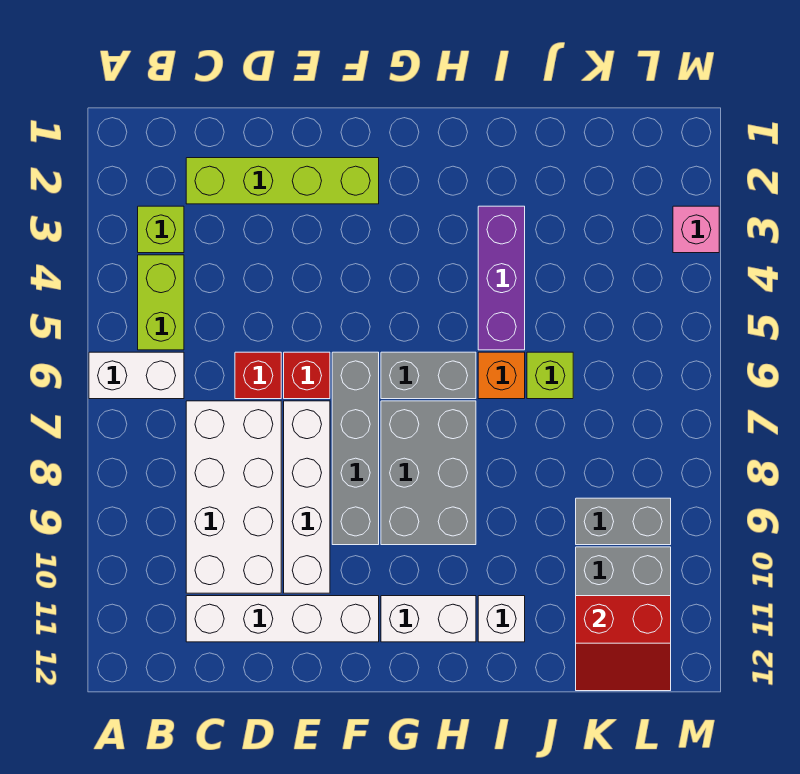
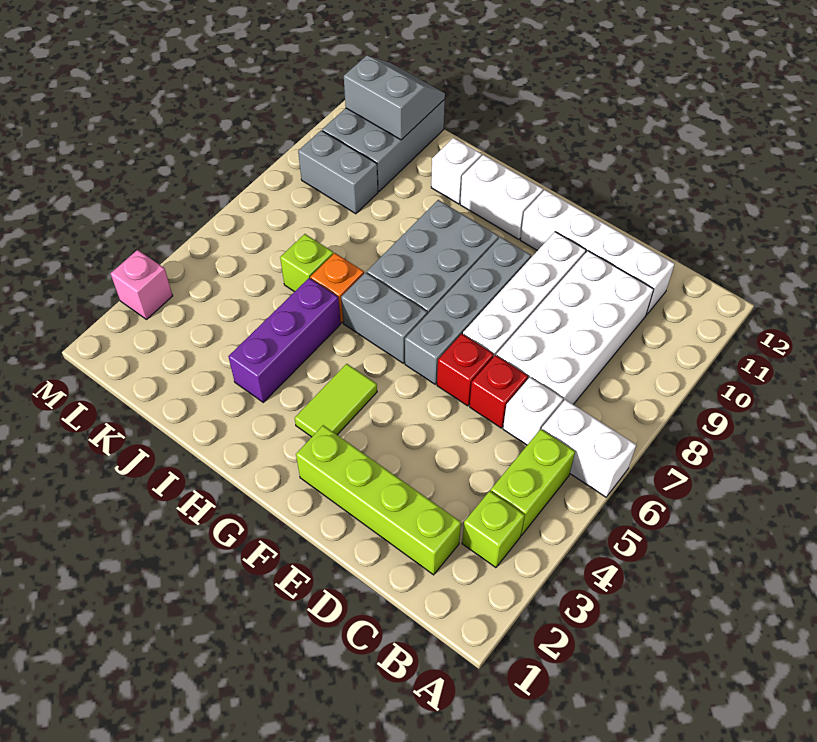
none -> white brick C6 level 1
none -> lime tile G3:G4 level 1
red slope K11:L12 level 2 top 11 -> grey slope K11:L12 level 2 top 11

